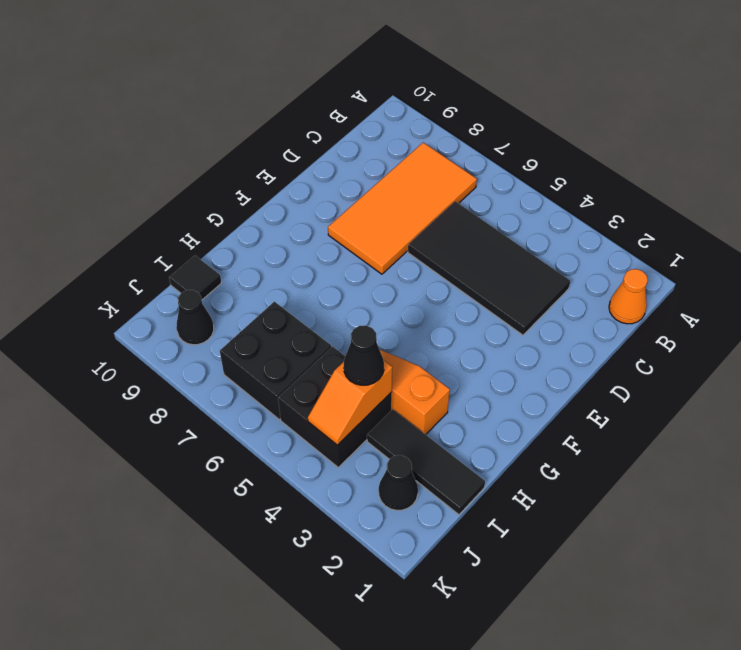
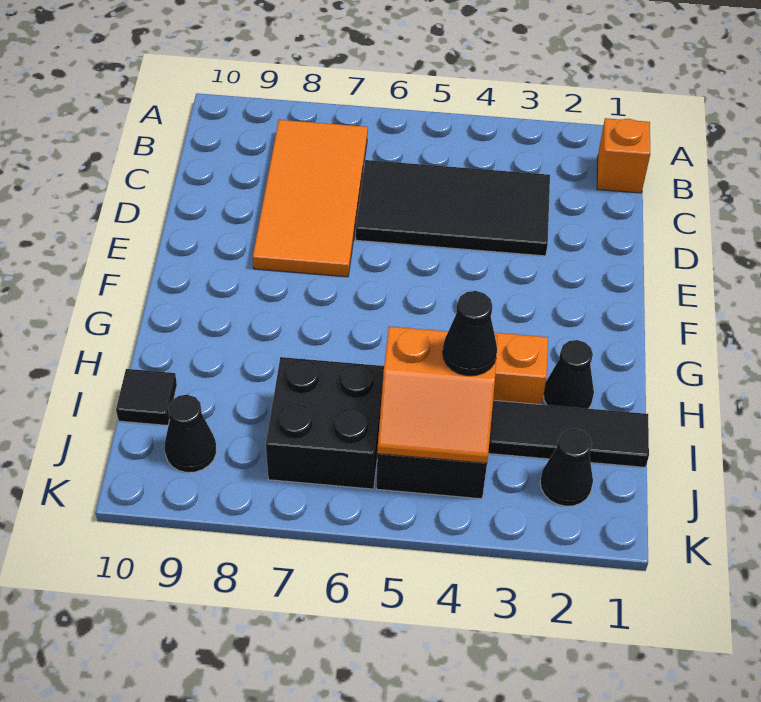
orange cone B1 level 1 -> orange brick B1 level 1
none -> black cone H2 level 1
orange slope I4:J4 level 2 top I -> orange slope I4:J5 level 2 top I

